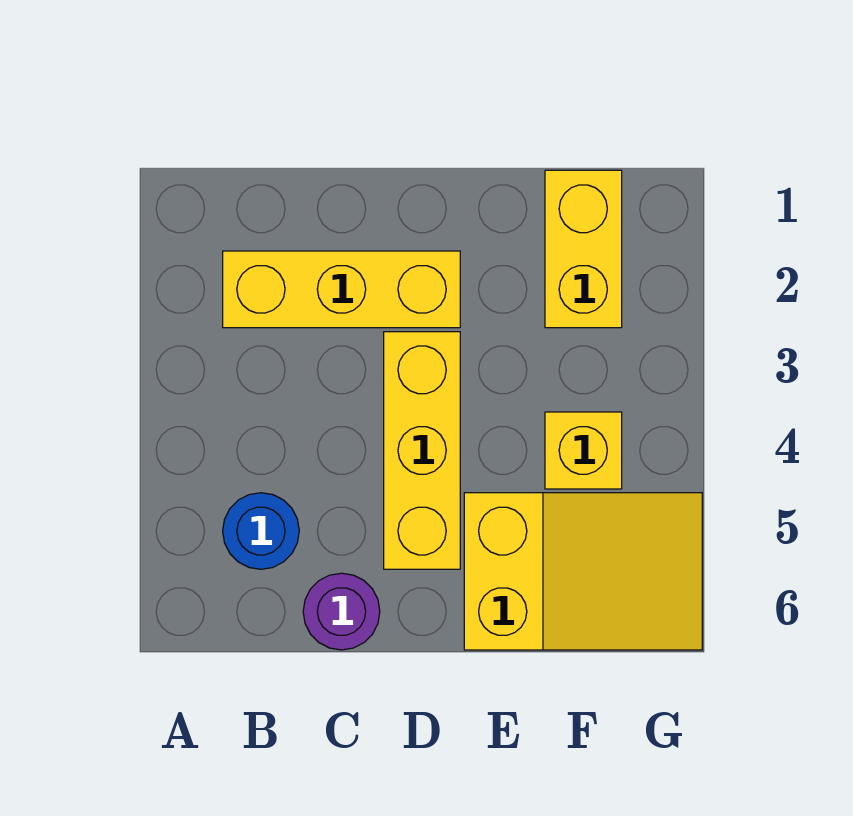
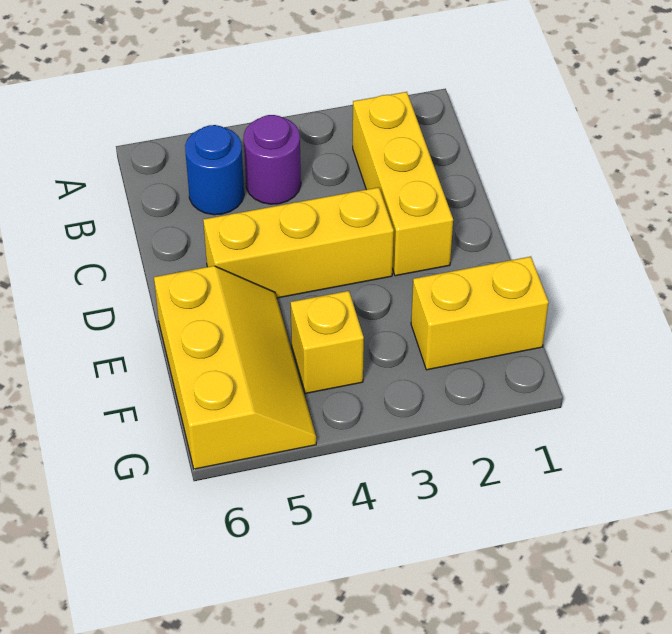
purple round brick C6 level 1 -> purple round brick B4 level 1
yellow slope E5:G6 level 1 top E -> yellow slope E5:G6 level 1 top 6

